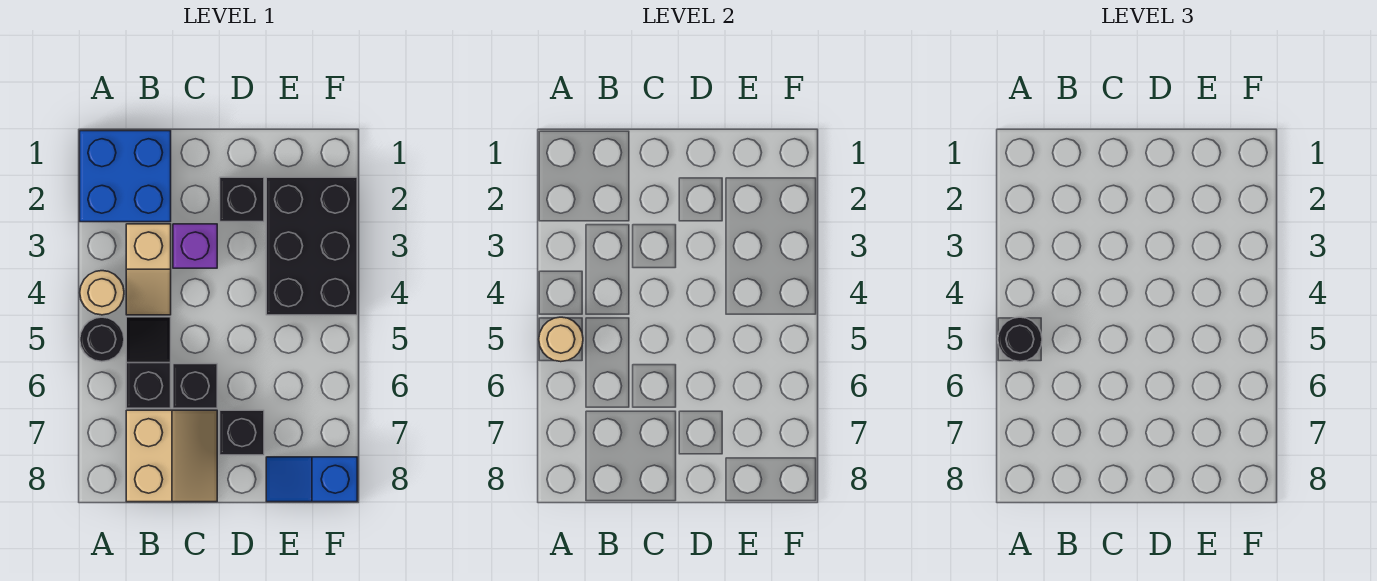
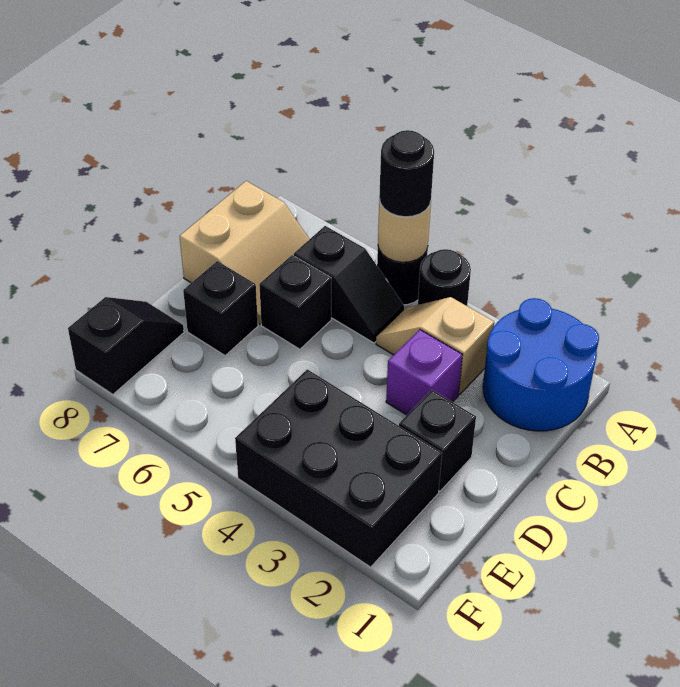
blue brick A1:B2 level 1 -> blue round brick A1:B2 level 1
tan round brick A4 level 1 -> black round brick A4 level 1
tan slope B7:C8 level 1 top B -> tan slope B7:C8 level 1 top 8
blue slope E8:F8 level 1 top F -> black slope E8:F8 level 1 top F

